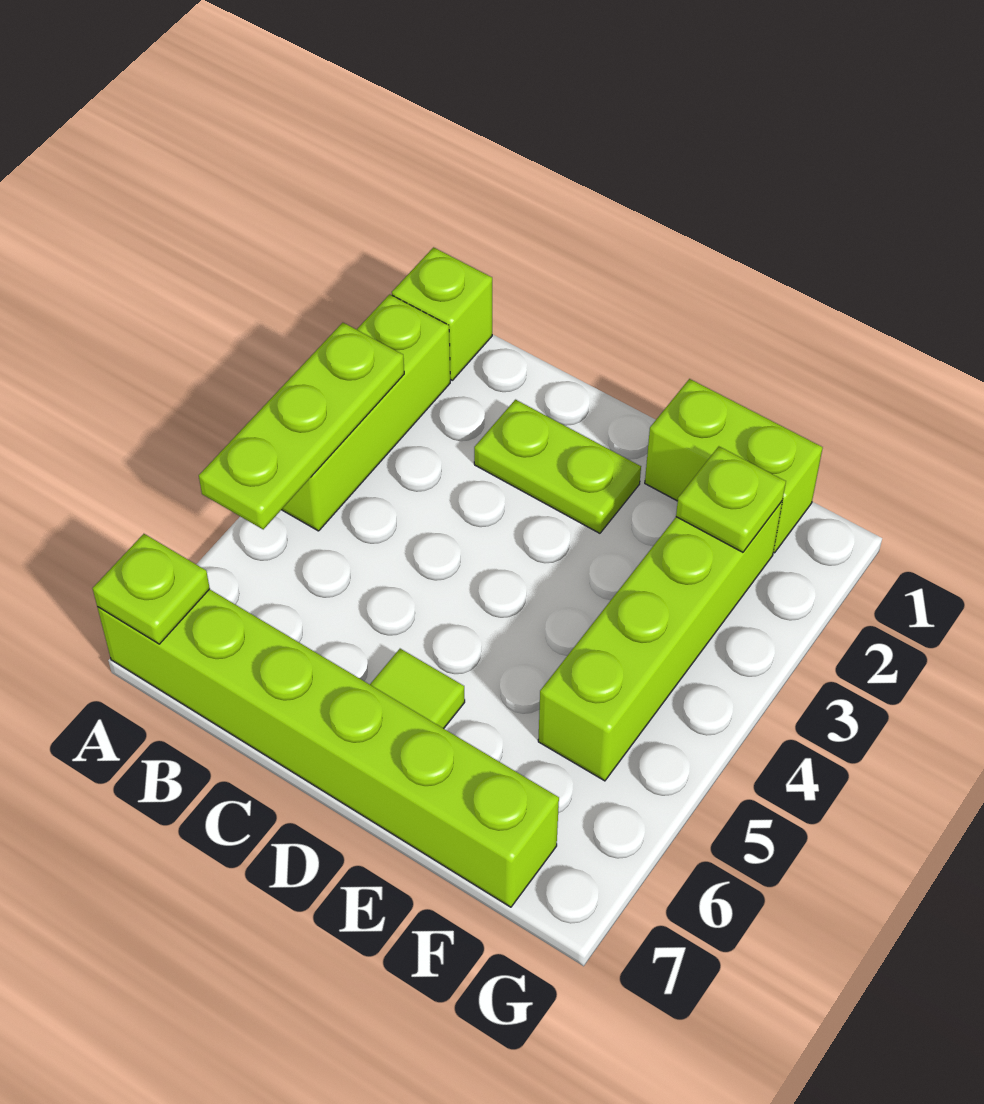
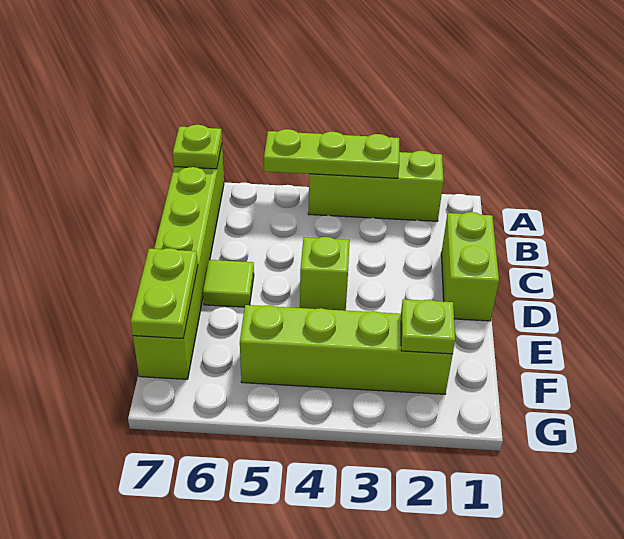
lime brick A1 level 1 -> lime brick D4 level 1
lime plate C2:D2 level 1 -> lime plate E7:F7 level 2
lime brick E1:F1 level 1 -> lime brick C1:D1 level 1

